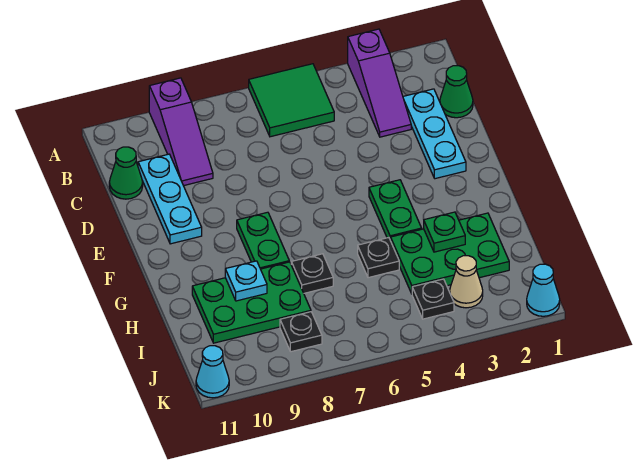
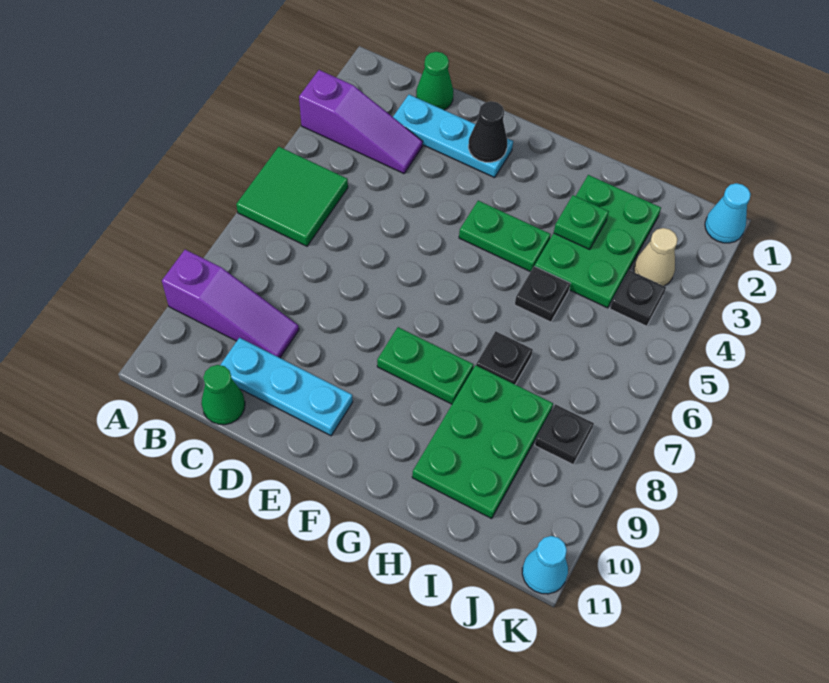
none -> black cone E2 level 2
cyan plate H9 level 2 -> none

